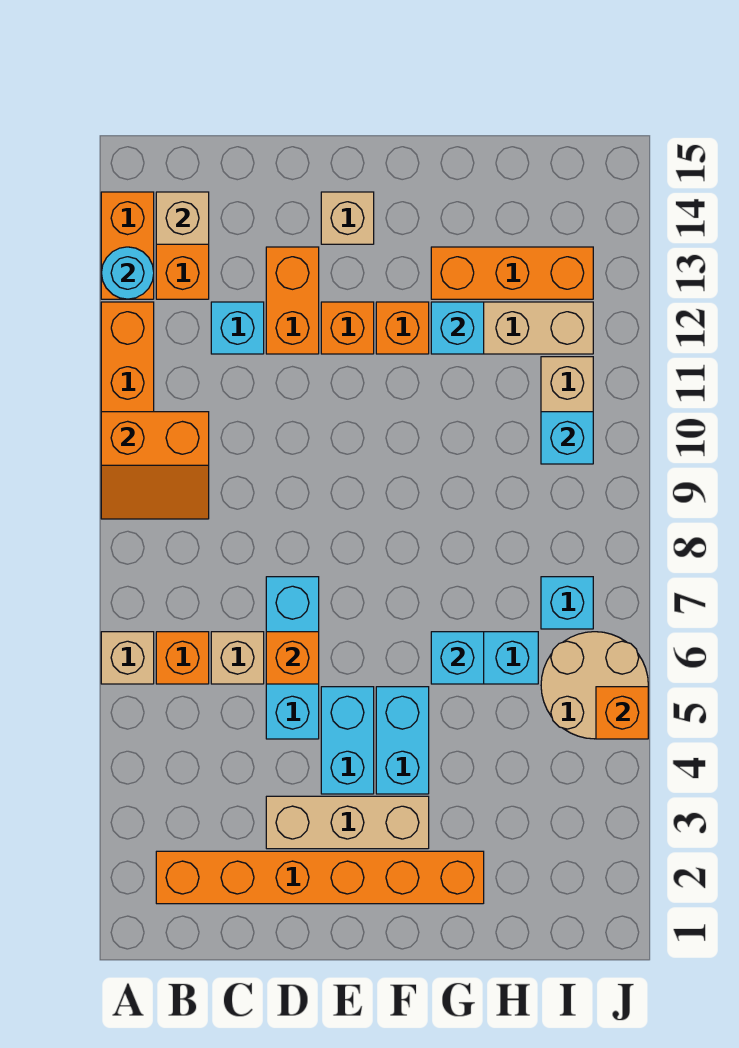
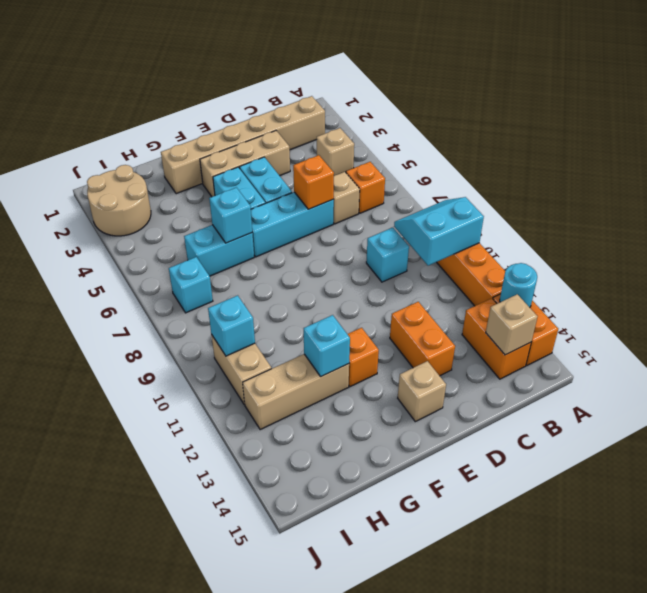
tan brick A6 level 1 -> tan brick B4 level 1
orange slope A9:B10 level 2 top 10 -> cyan slope A9:B10 level 2 top 10
orange brick B2:G2 level 1 -> tan brick B2:G2 level 1
cyan brick C12 level 1 -> cyan brick C9 level 1
cyan brick D5:D7 level 1 -> cyan brick D6:F6 level 1
orange brick E12 level 1 -> none
orange brick G13:I13 level 1 -> none
tan round brick I5:J6 level 1 -> tan round brick I2:J3 level 1
orange brick J5 level 2 -> none

